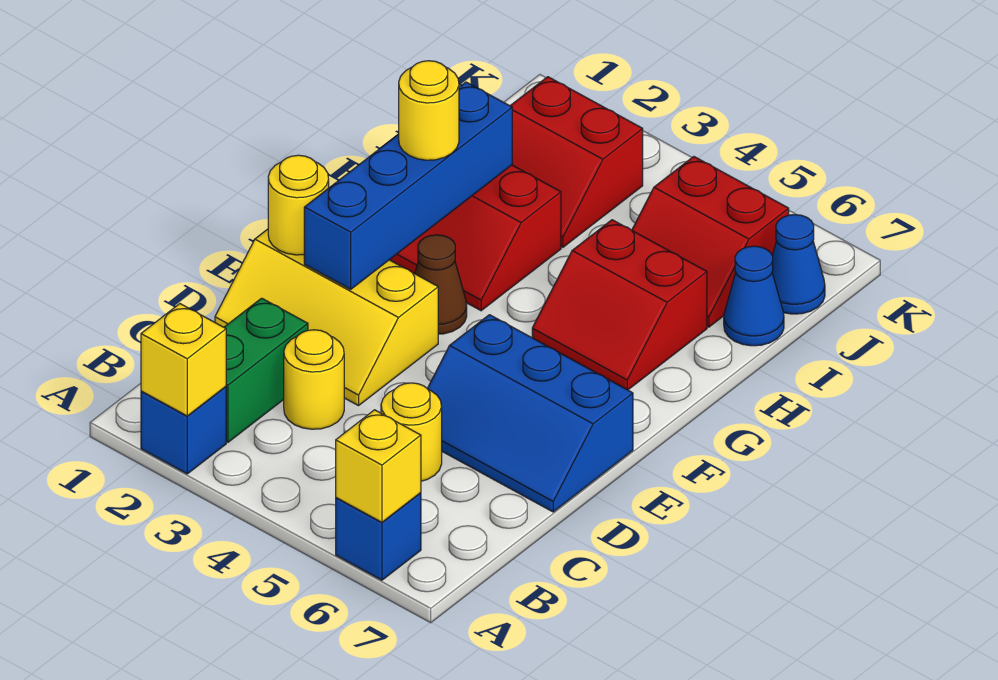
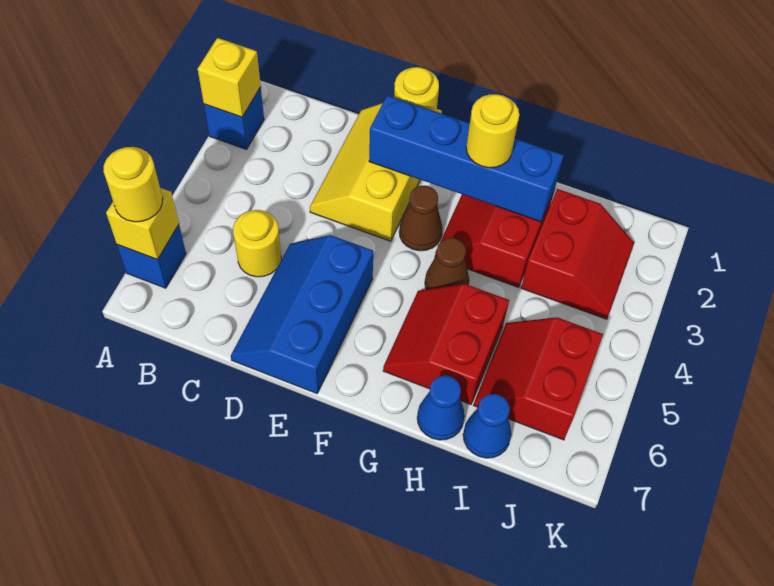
green brick B2:C2 level 1 -> none
yellow round brick C3 level 1 -> yellow round brick A6 level 3
none -> brown cone G4 level 1
red slope I2:J3 level 1 top J -> red slope I2:J3 level 1 top I
blue cone J7 level 1 -> blue cone H7 level 1

